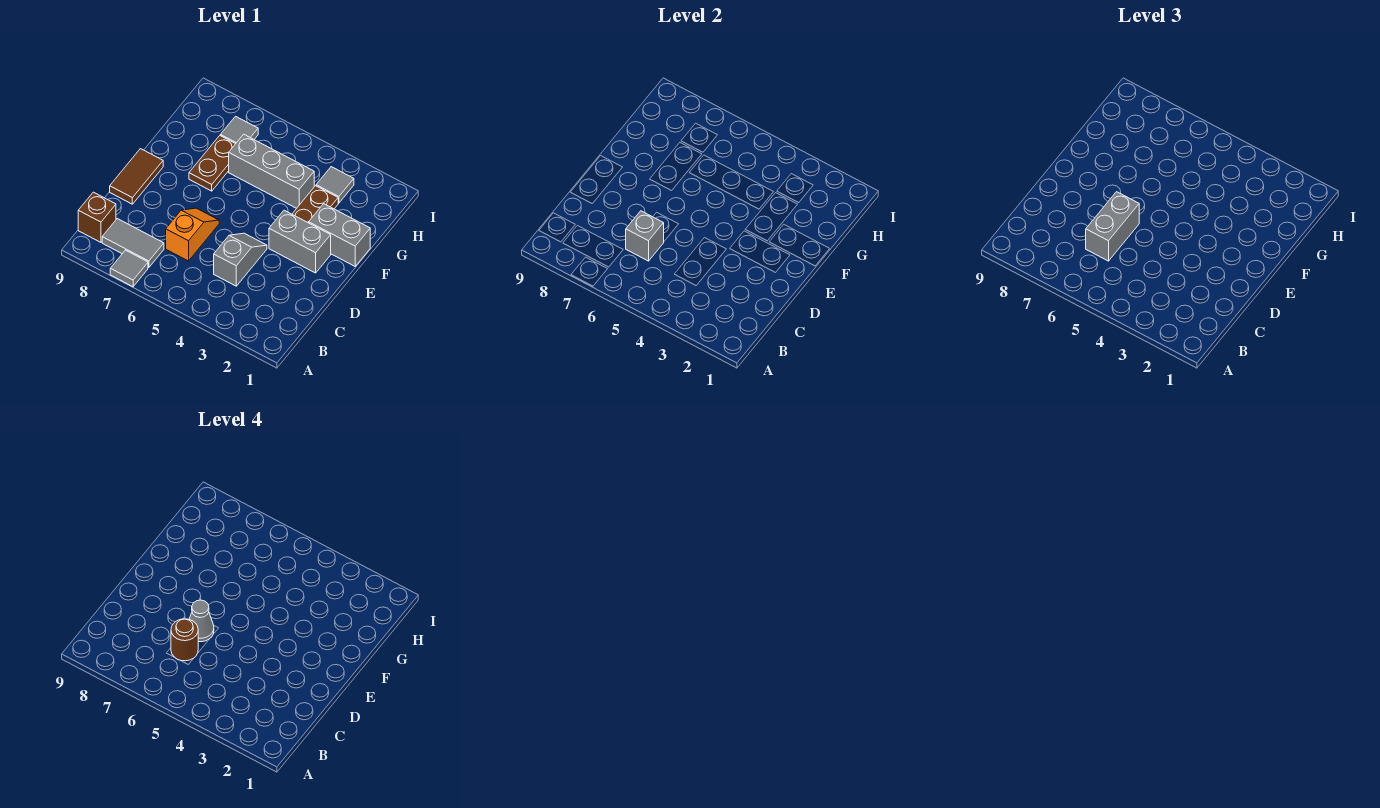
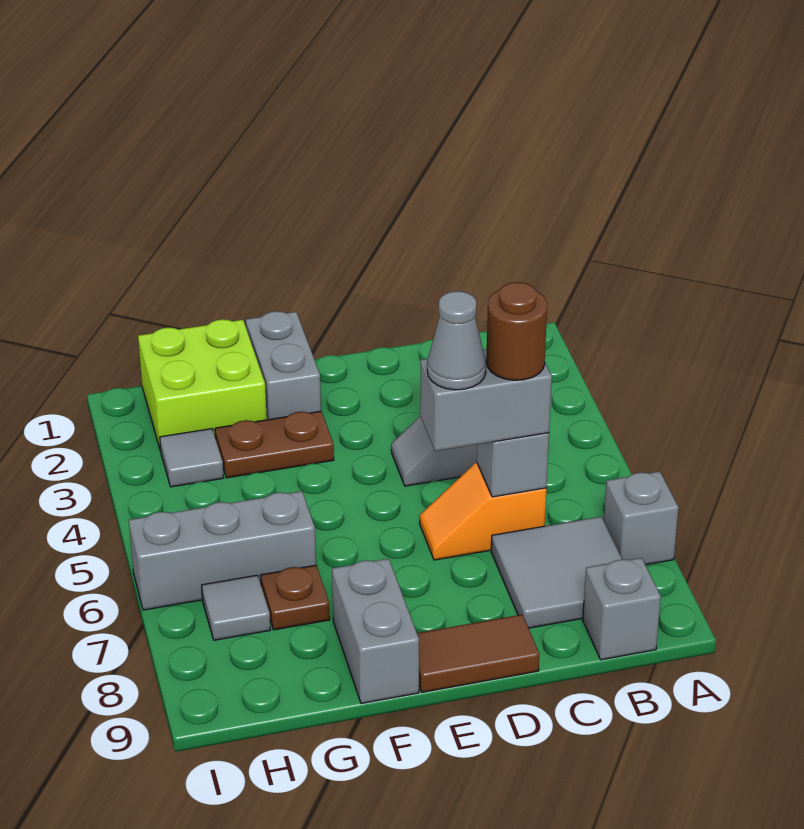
grey tile A7 level 1 -> grey brick A7 level 1
grey tile B7:B8 level 1 -> grey tile B7:C8 level 1
brown brick B9 level 1 -> grey brick B9 level 1
grey brick E2:E3 level 1 -> grey brick F8:F9 level 1
brown plate F7:G7 level 1 -> brown plate G7 level 1
none -> lime brick G1:H2 level 1
grey brick G4:G6 level 1 -> grey brick G6:I6 level 1

